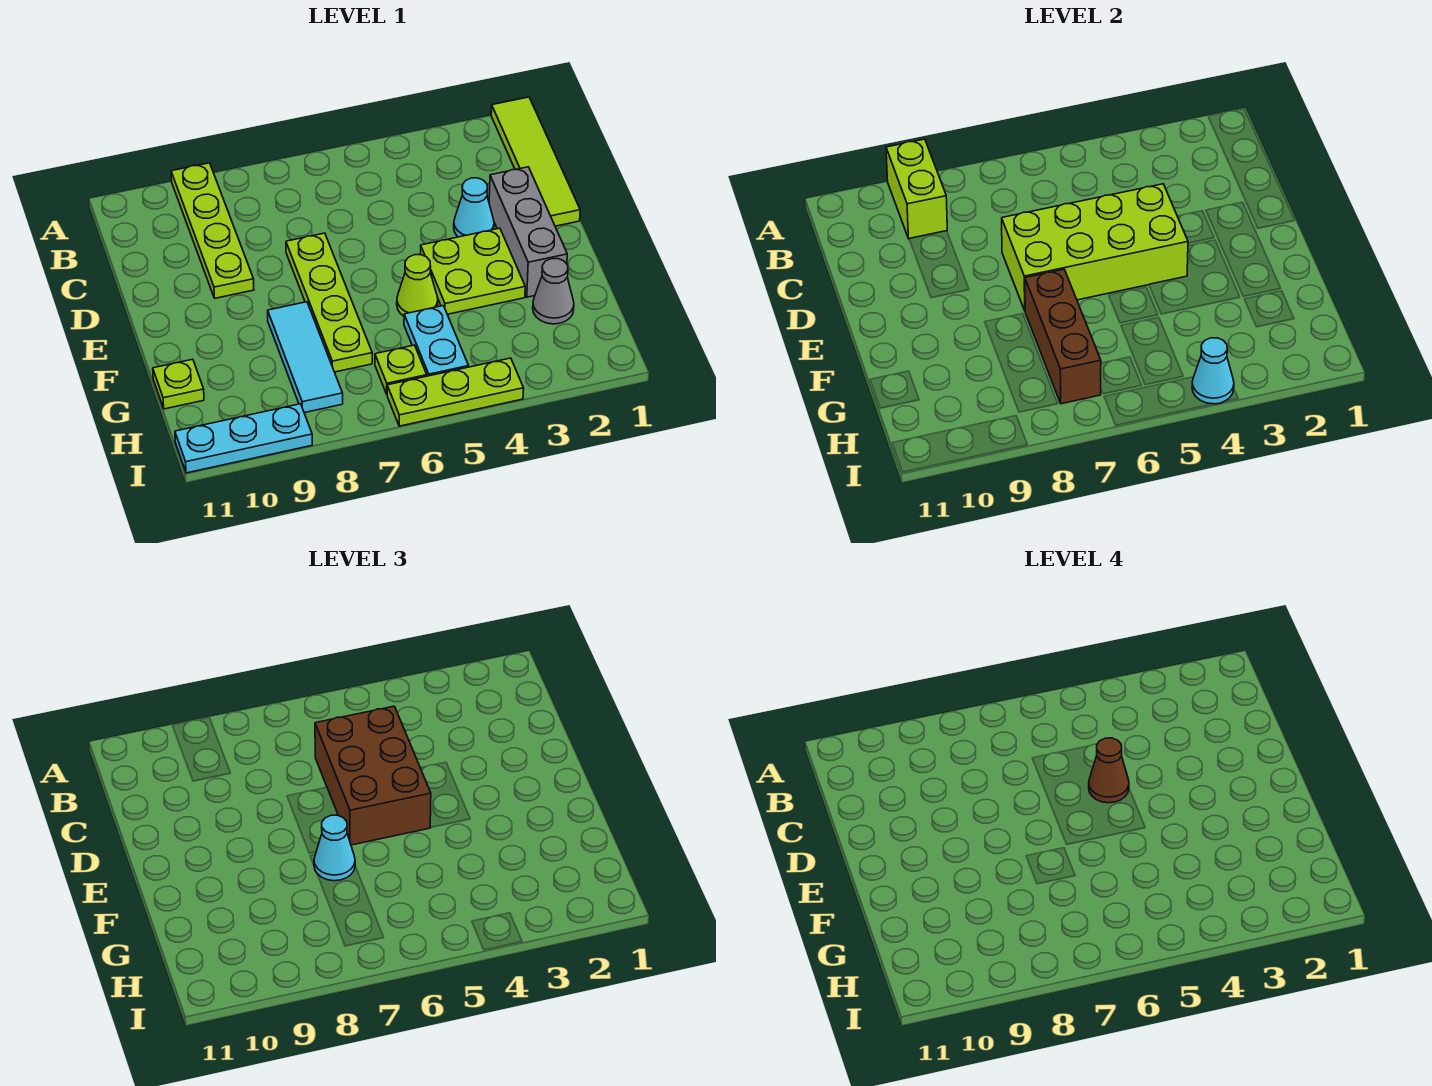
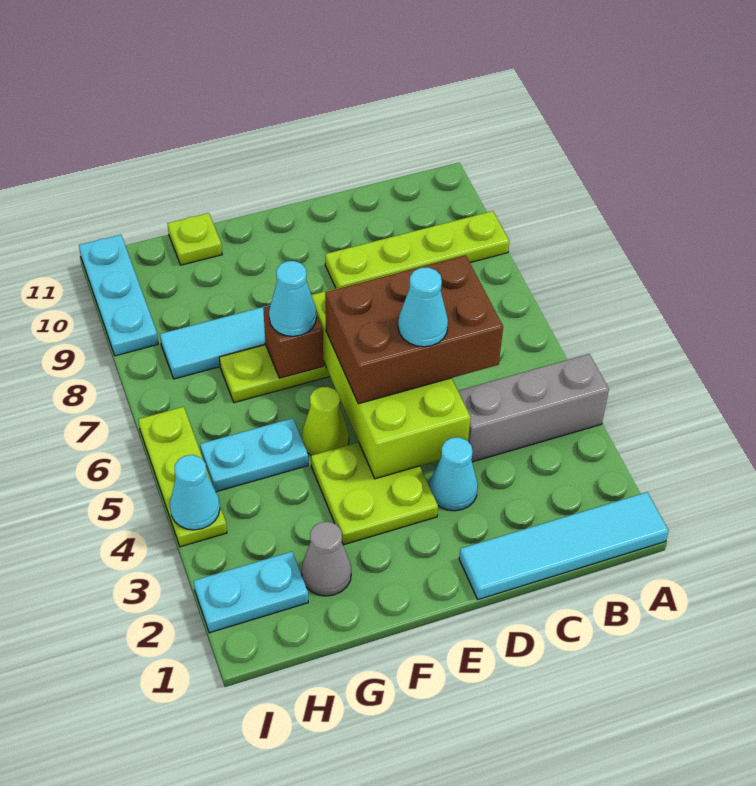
lime tile A1:D1 level 1 -> cyan tile A1:D1 level 1
lime brick A9:B9 level 2 -> none
grey brick D2:F2 level 1 -> grey brick A4:C4 level 1
brown cone D5 level 4 -> cyan cone D5 level 4
brown brick F7:H7 level 2 -> brown brick F7 level 2
none -> cyan plate H2:I2 level 1
lime plate H6 level 1 -> none

